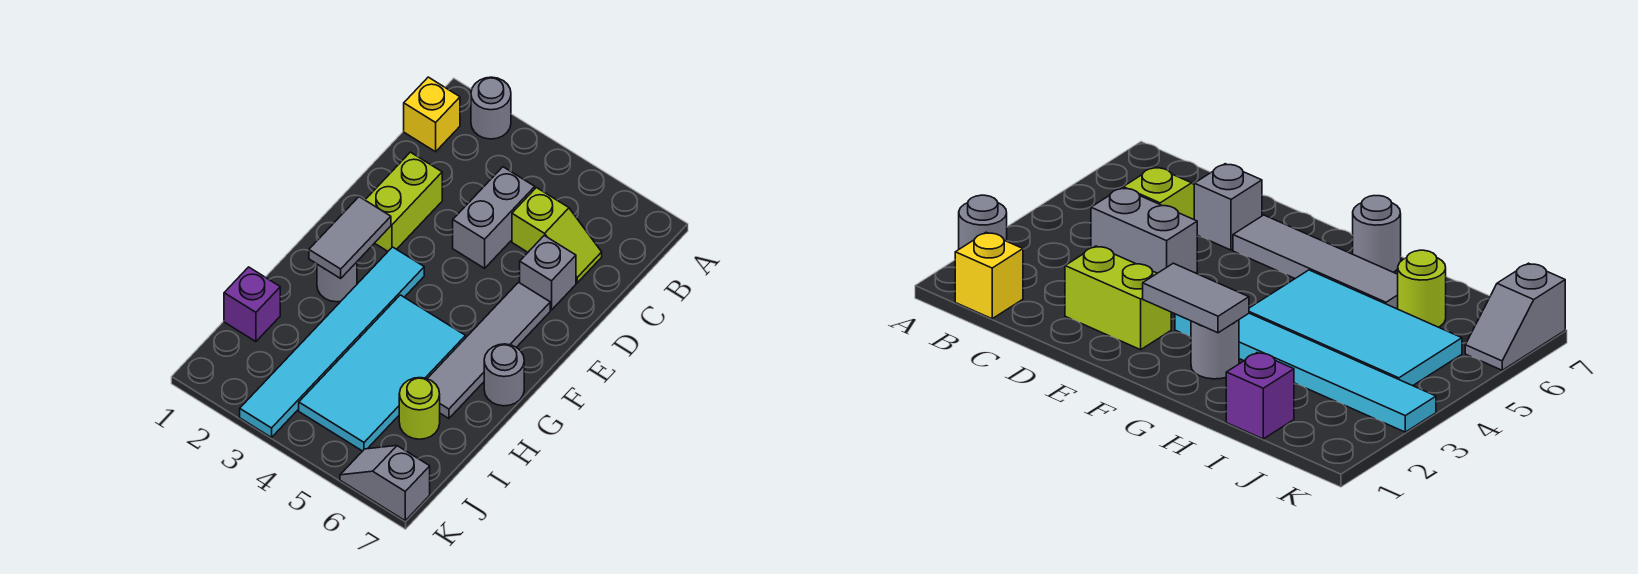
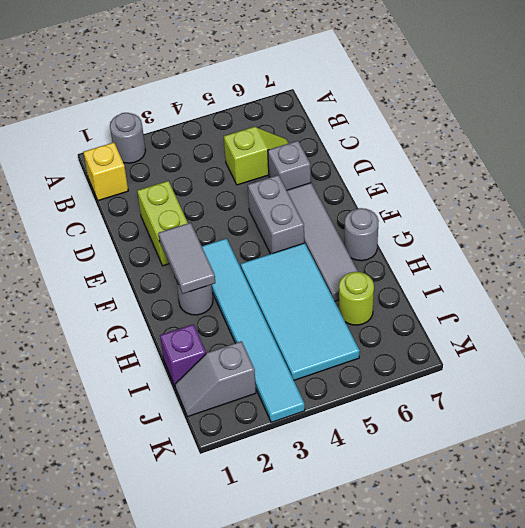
grey brick C4:D4 level 1 -> grey brick E5:F5 level 1
grey slope K6:K7 level 1 top 7 -> grey slope J1:J2 level 1 top 2

